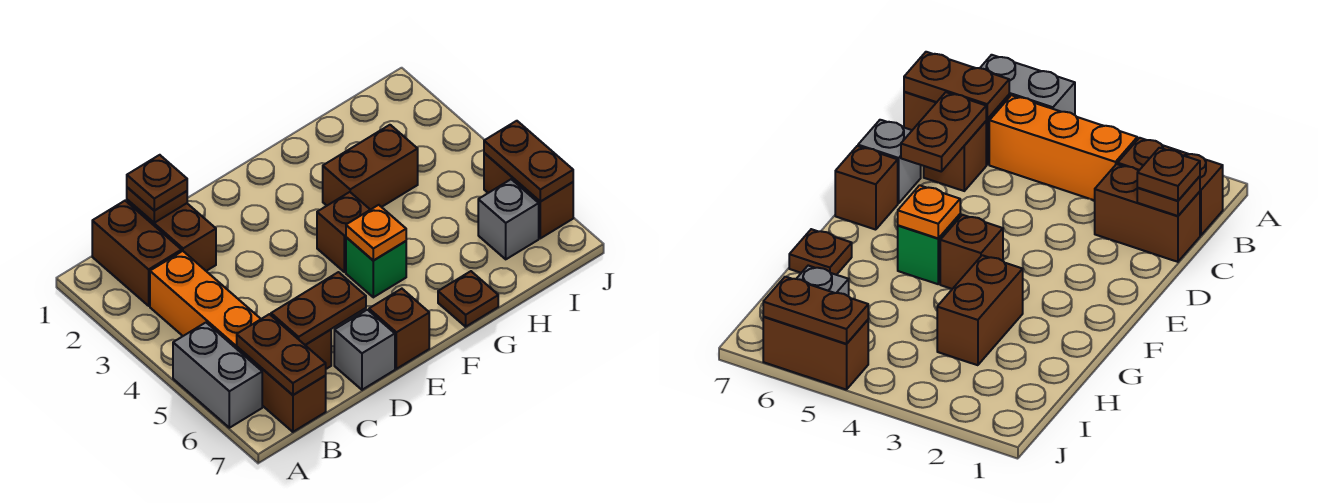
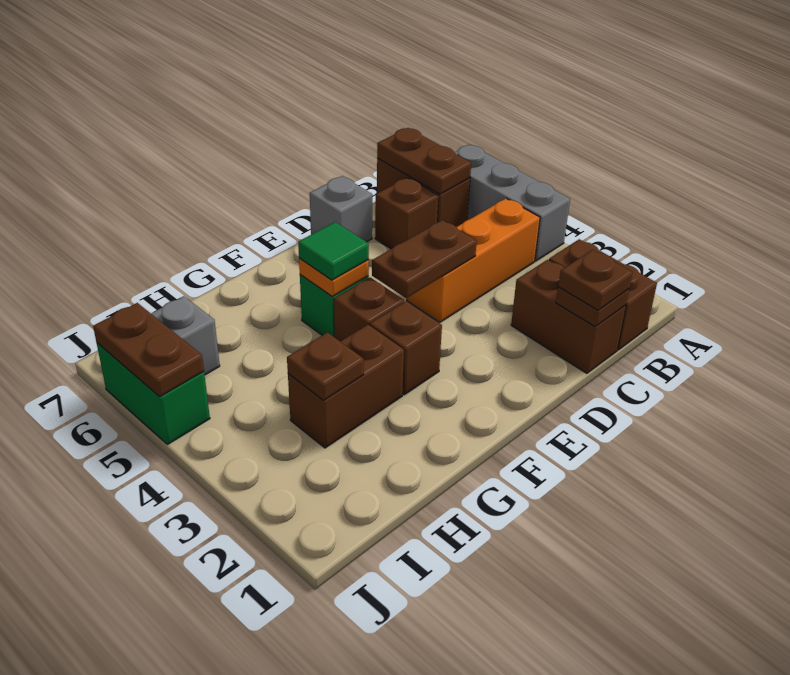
grey brick A5:A6 level 1 -> grey brick A4:A6 level 1
orange brick B3:B5 level 1 -> orange brick B4:D4 level 1
brown plate C6:D6 level 2 -> brown plate D4:E4 level 2
brown brick E7 level 1 -> brown brick F3 level 1
none -> green tile F5 level 3
brown plate G7 level 1 -> brown plate H3 level 2
brown brick J5:J6 level 1 -> green brick J5:J6 level 1

